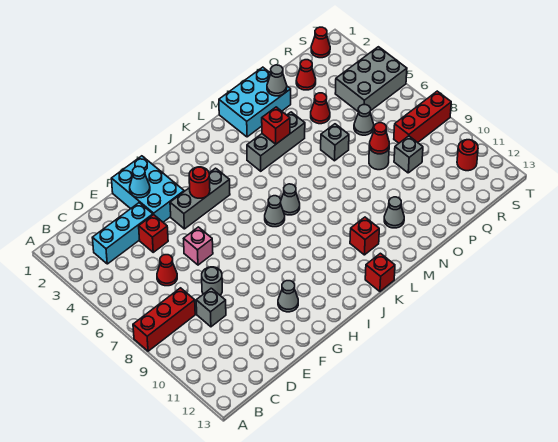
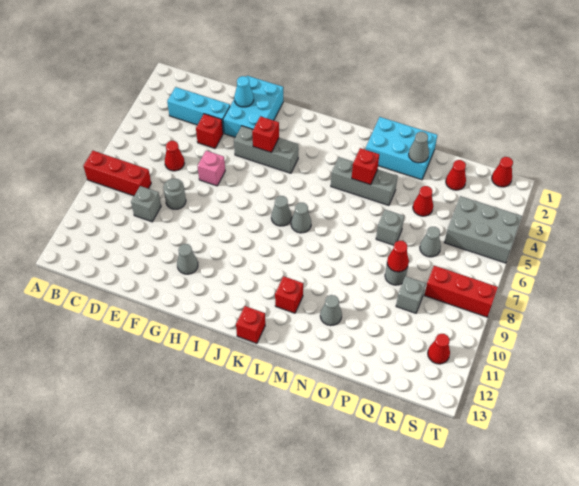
red round brick H4 level 2 -> red brick H4 level 2
red round brick S11 level 1 -> red cone S11 level 1

